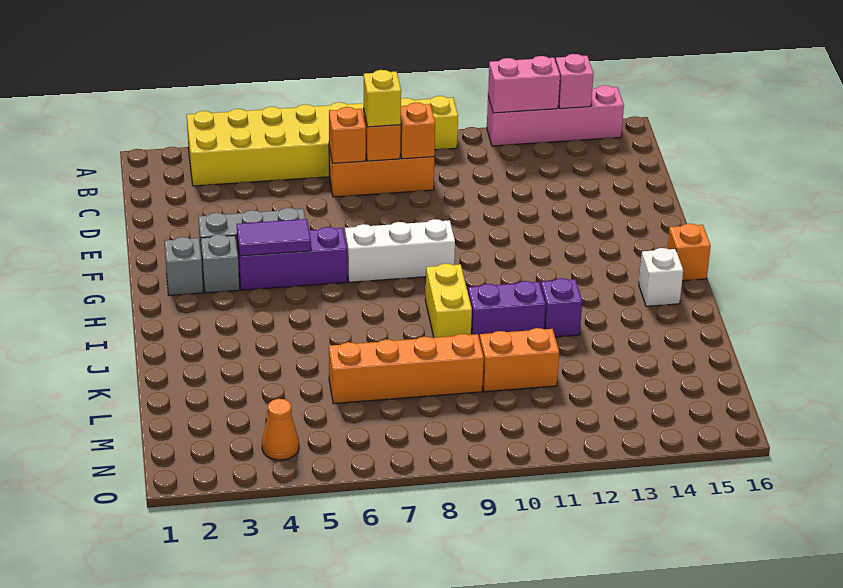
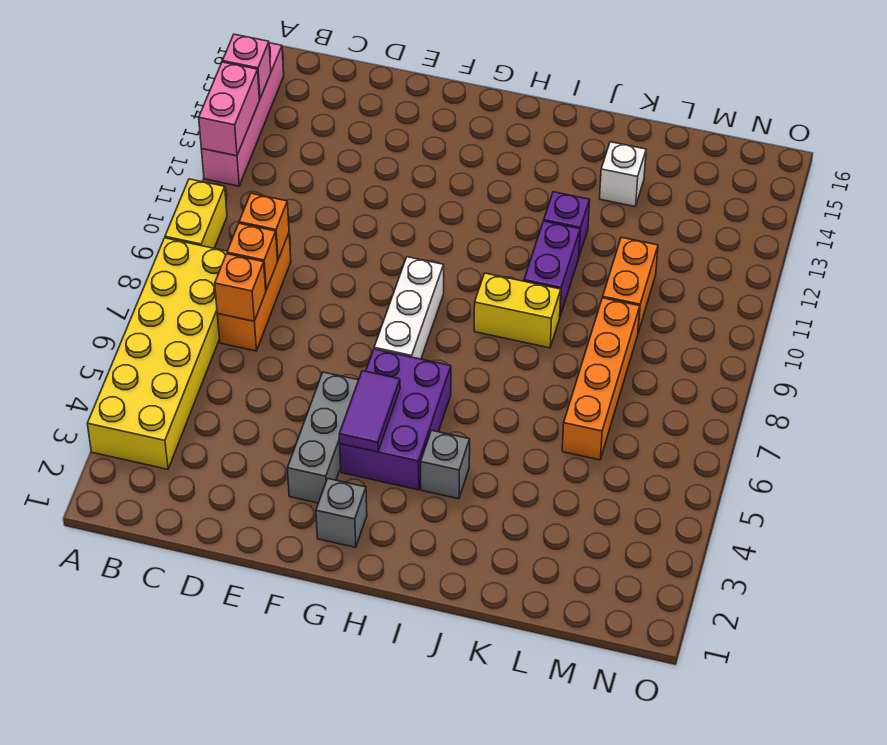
yellow brick C8 level 3 -> none
grey brick G3 level 1 -> grey brick I4 level 1
purple brick G4:G6 level 1 -> purple brick G4:H6 level 1
orange brick H16 level 1 -> none
white brick I15 level 1 -> white brick K14 level 1
orange cone N4 level 1 -> none

